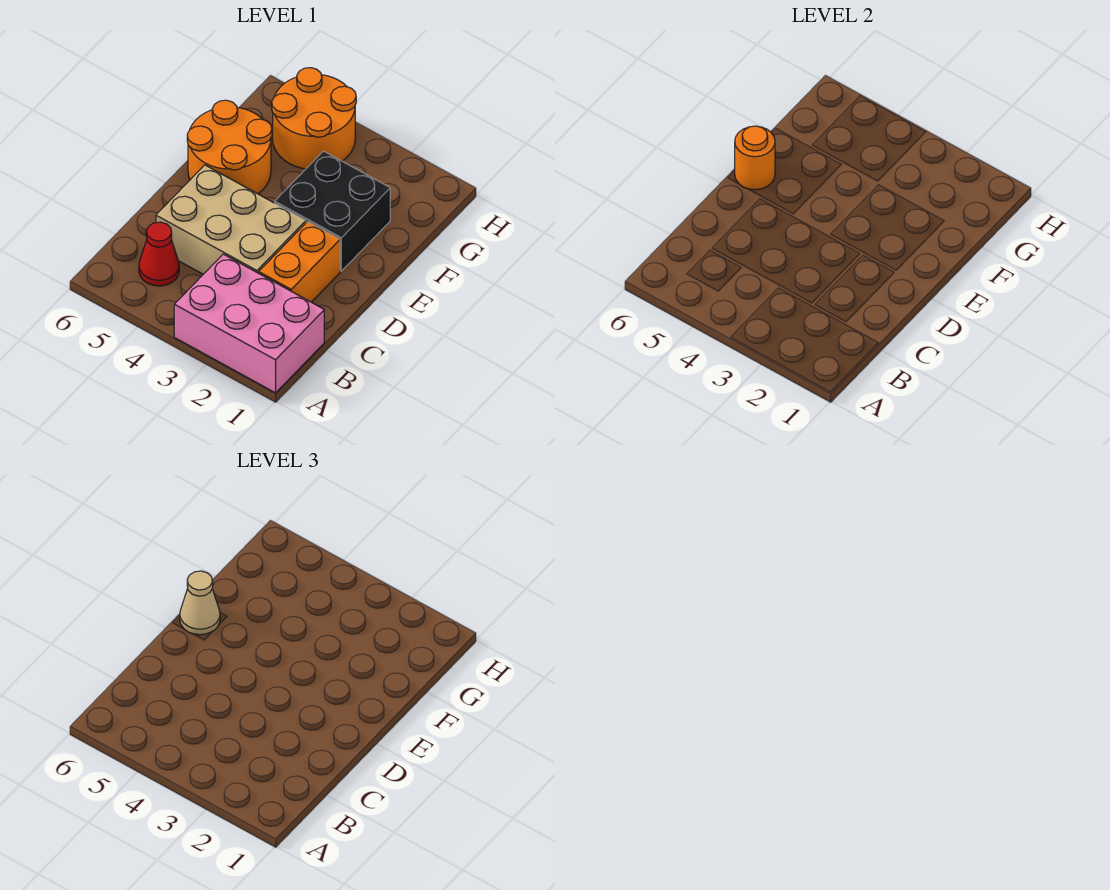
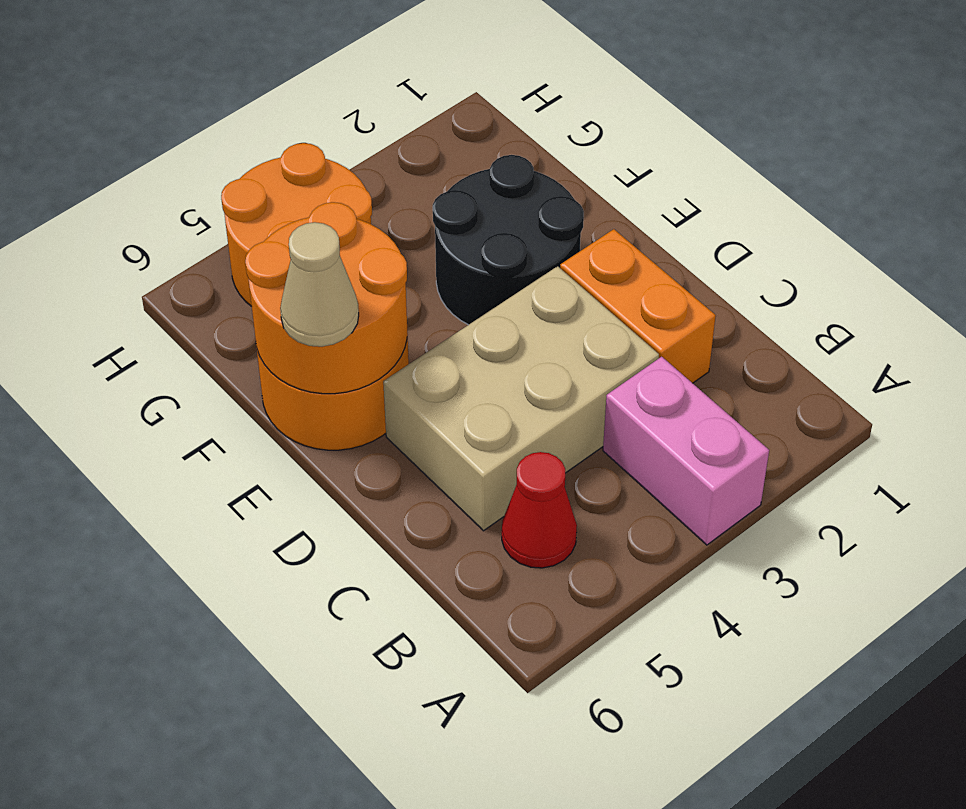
pink brick A1:B3 level 1 -> pink brick A3:B3 level 1
black brick E2:F3 level 1 -> black round brick E2:F3 level 1
orange round brick E6 level 2 -> orange round brick E5:F6 level 2

